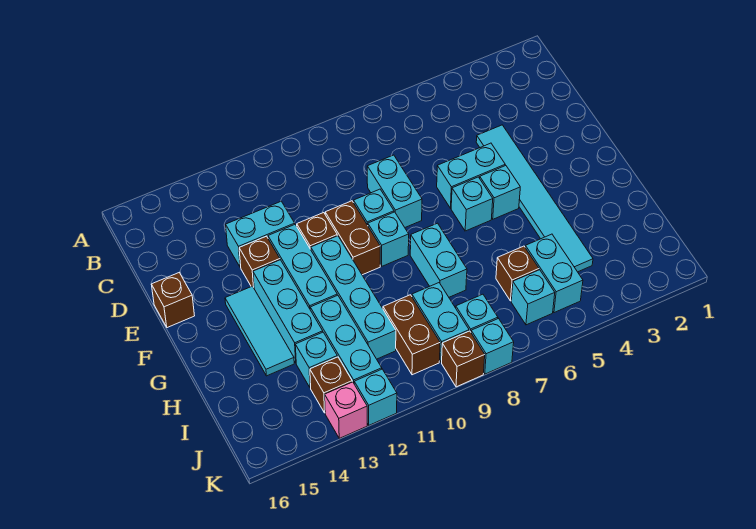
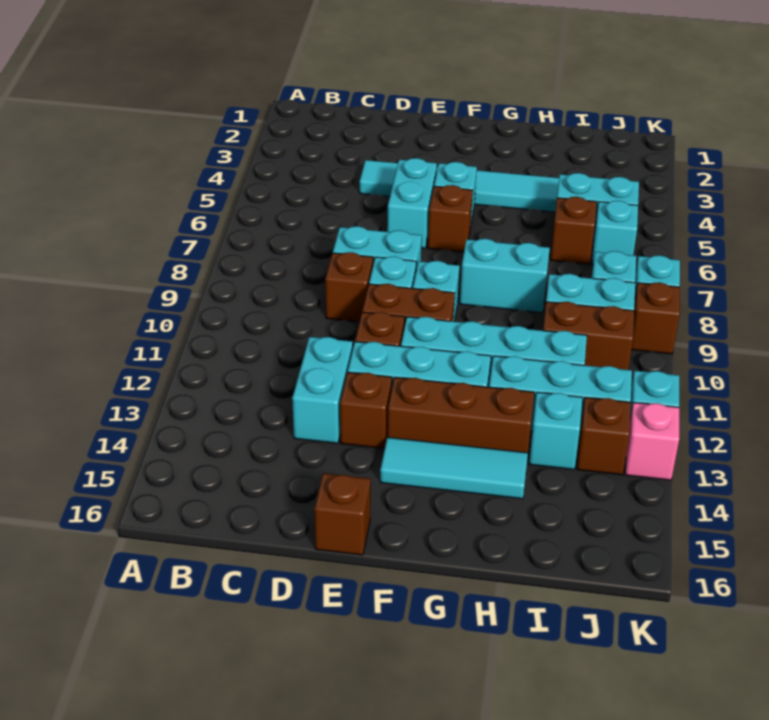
none -> brown brick D9 level 1
cyan brick F6 level 1 -> brown brick F6 level 1
cyan brick F13:H13 level 1 -> brown brick F13:H13 level 1

